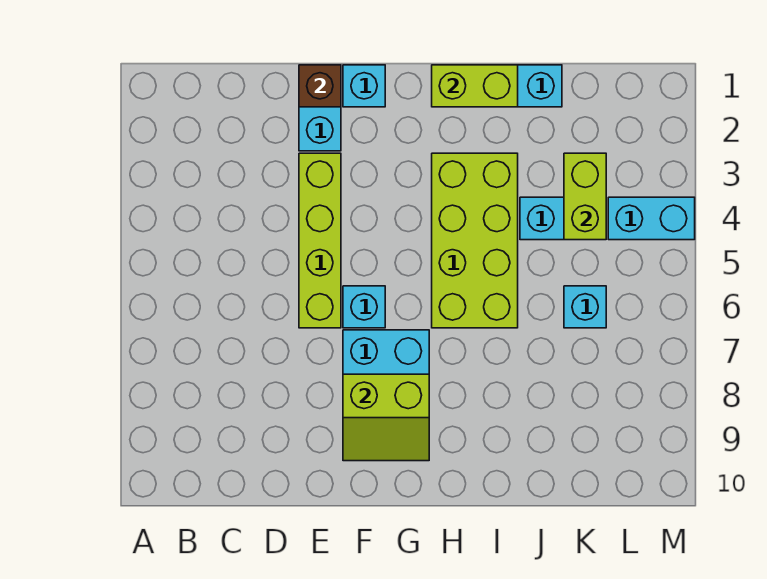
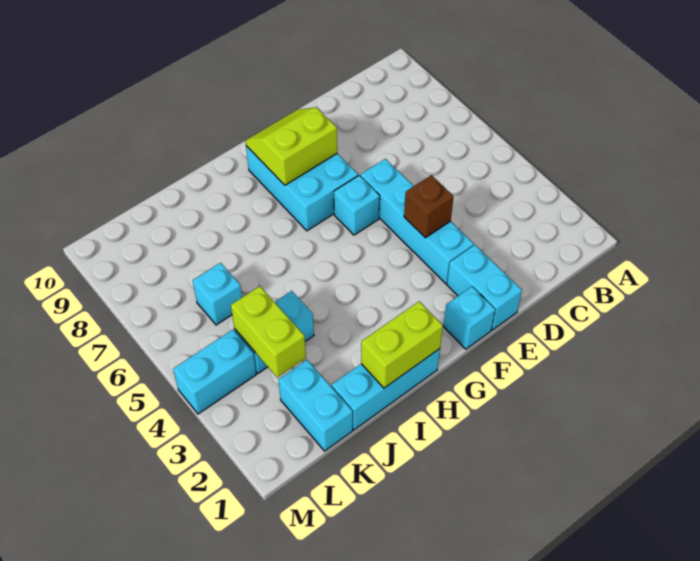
brown brick E1 level 2 -> brown brick E4 level 2
lime brick E3:E6 level 1 -> cyan brick E3:E6 level 1
lime brick H3:I6 level 1 -> none
none -> cyan brick K1:K2 level 1

